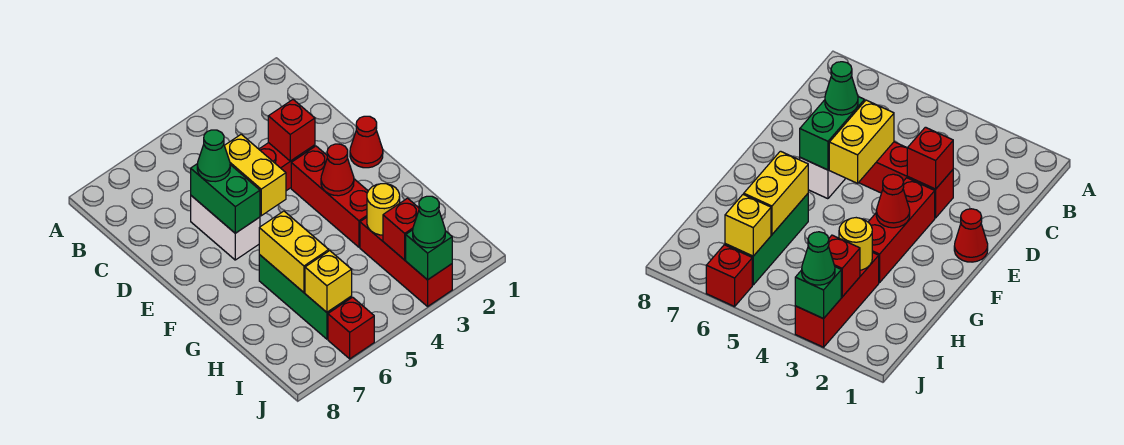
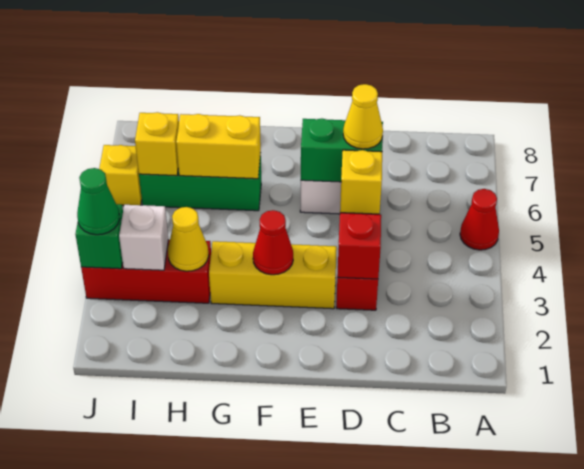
yellow brick D5:E5 level 2 -> yellow brick D5 level 2
green cone D6 level 3 -> yellow cone D6 level 3
red cone E1 level 1 -> red cone A5 level 1
red brick E3:G3 level 1 -> yellow brick E3:G3 level 1
yellow round brick H3 level 2 -> yellow cone H3 level 2
red brick I3 level 2 -> white brick I3 level 2
red brick J6 level 1 -> yellow brick J6 level 1

